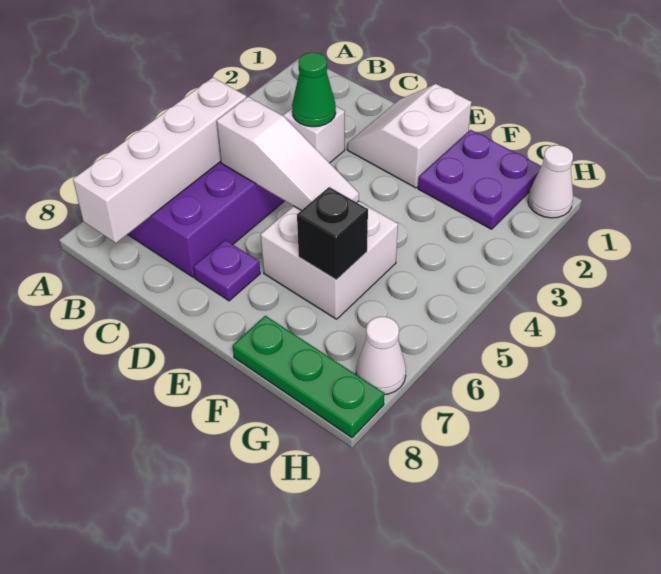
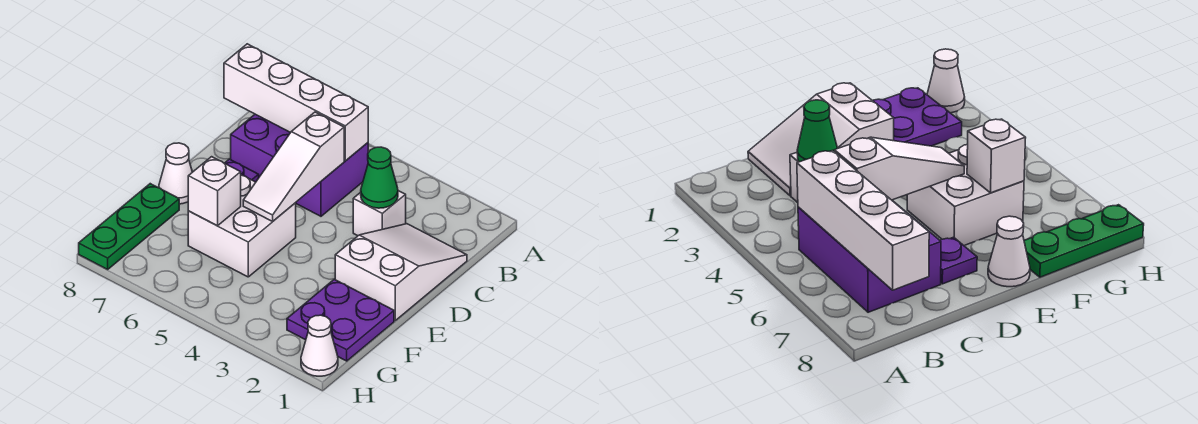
white slope D1:E2 level 1 top E -> white slope C1:E2 level 1 top E
black brick F6 level 2 -> white brick F6 level 2
white cone H7 level 1 -> white cone E8 level 1

